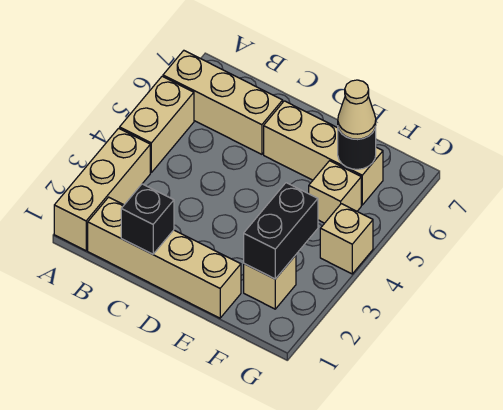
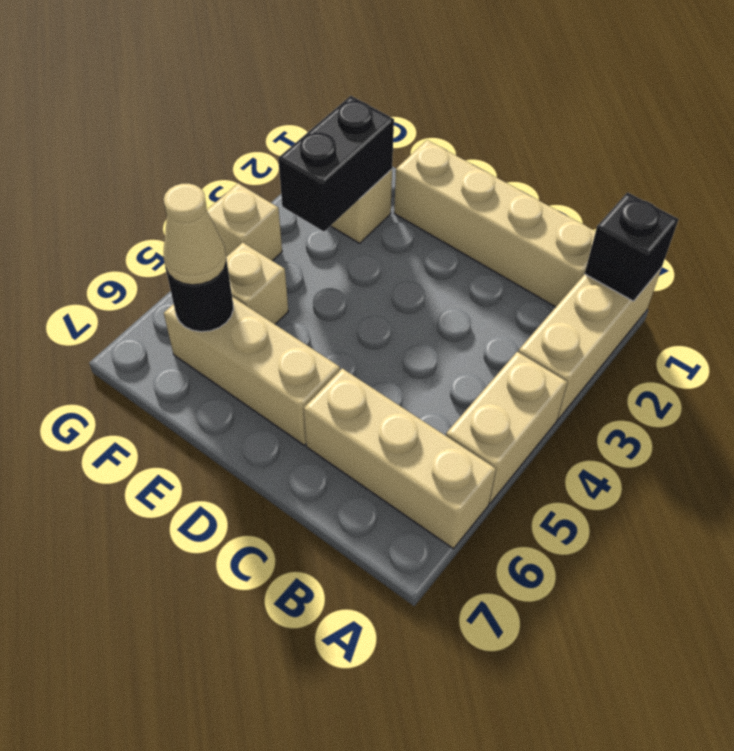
black brick C1 level 2 -> black brick A1 level 2

